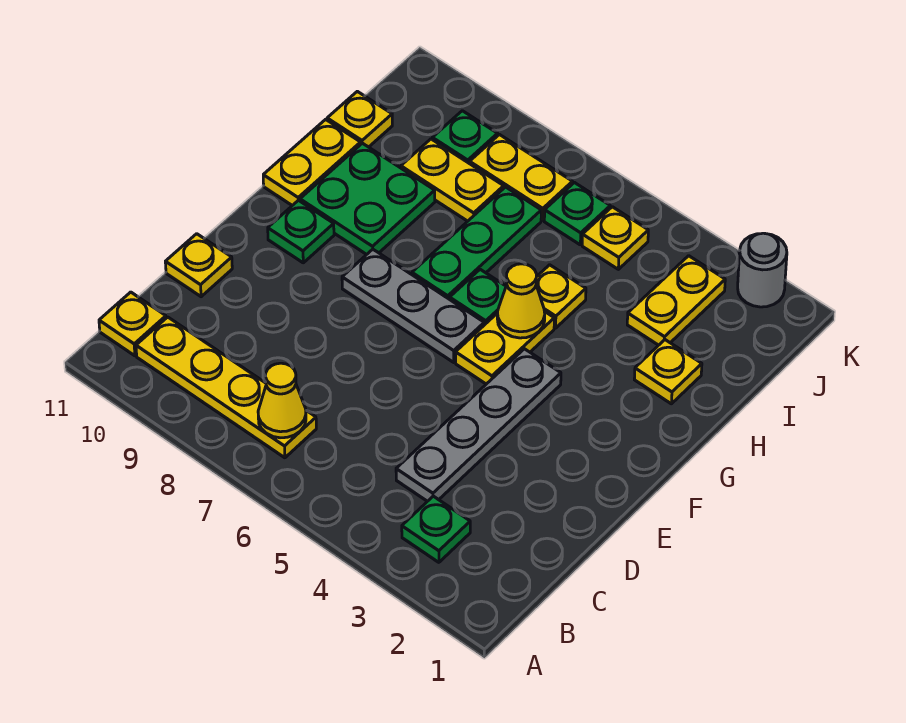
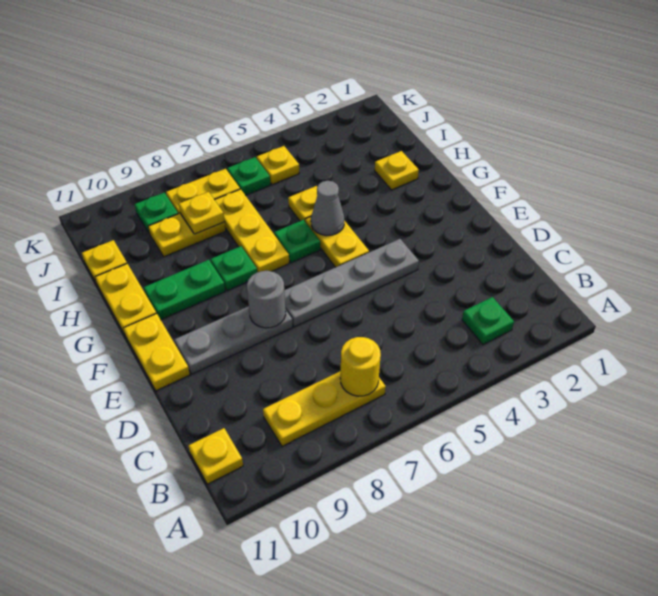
yellow plate B7:B10 level 1 -> yellow plate B7:B9 level 1
yellow cone B7 level 2 -> yellow round brick B7 level 2
grey plate C4:F4 level 1 -> grey plate E4:E7 level 1
yellow plate D11 level 1 -> yellow plate I8 level 2
grey plate F6:F8 level 1 -> grey plate E8:E10 level 1
green plate F10 level 1 -> green plate G8 level 1
yellow cone G5 level 2 -> grey cone G5 level 2
green plate G7:I7 level 1 -> yellow plate G7:I7 level 1
green plate G9:H10 level 1 -> green plate G9:G10 level 1
yellow plate I3:J3 level 1 -> yellow plate E11:F11 level 1
grey round brick K2 level 1 -> grey round brick E8 level 2

